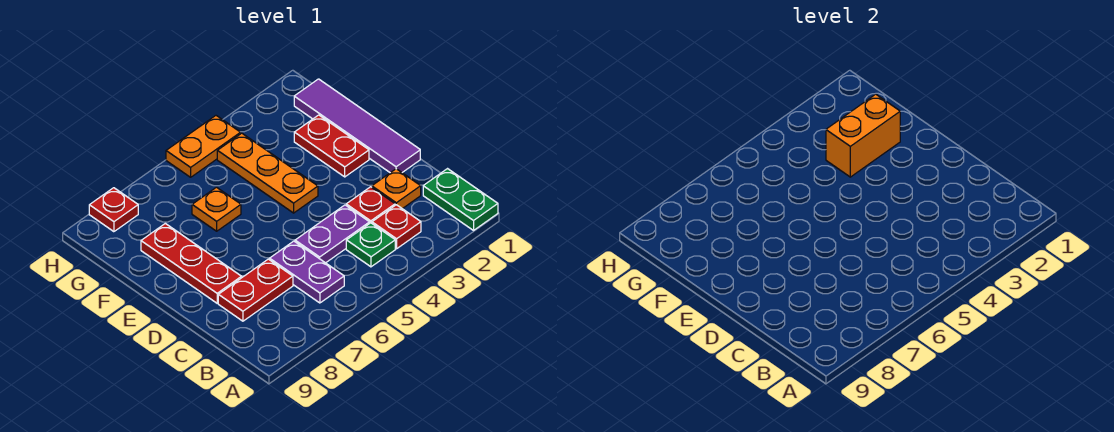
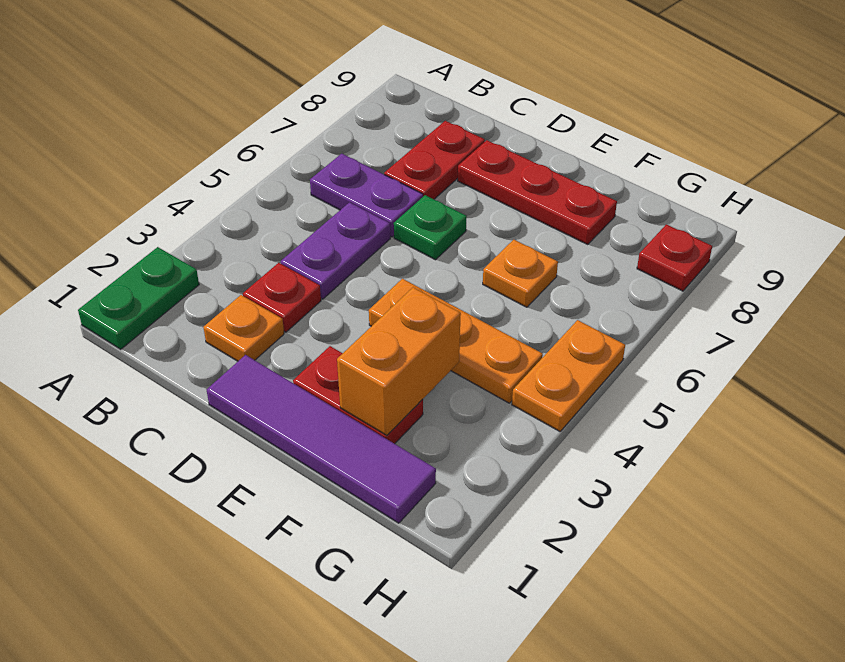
green plate A1:B1 level 1 -> green plate A1:A2 level 1
red plate B3 level 1 -> none
green plate B4 level 1 -> green plate D6 level 1

